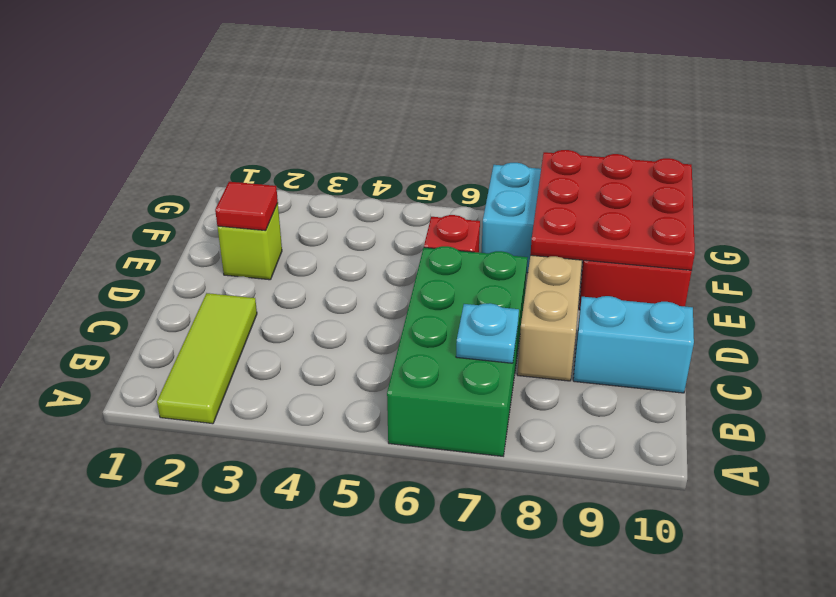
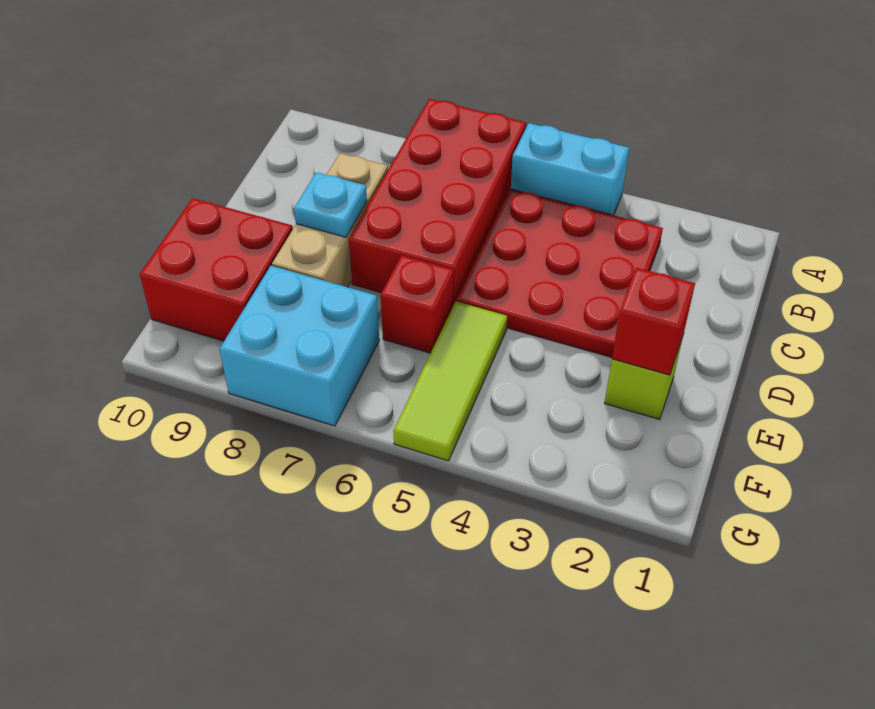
lime tile A2:C2 level 1 -> lime tile E5:G5 level 1
green brick A6:D7 level 1 -> red brick A6:D7 level 1
cyan plate B7 level 2 -> cyan plate D8 level 2
cyan brick C9:C10 level 1 -> cyan brick A4:A5 level 1
red tile E2 level 2 -> red brick E2 level 2
red plate E8:G10 level 2 -> red plate B3:D5 level 1

